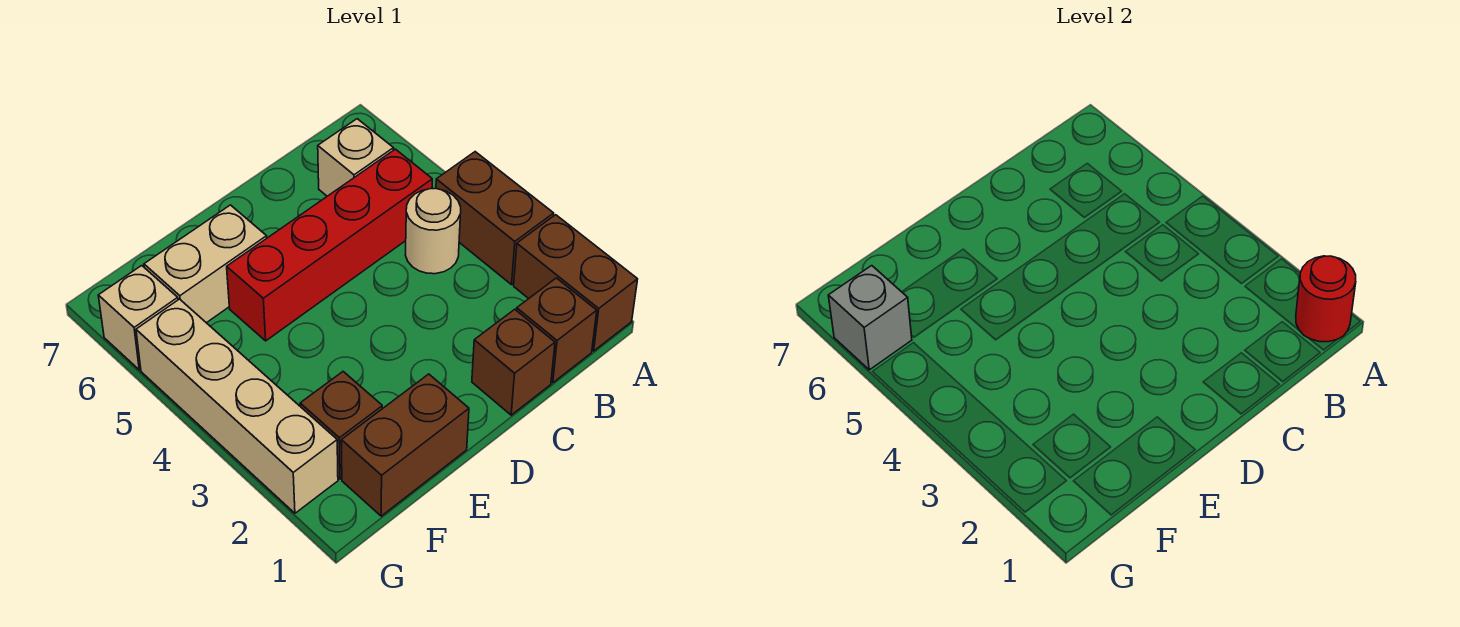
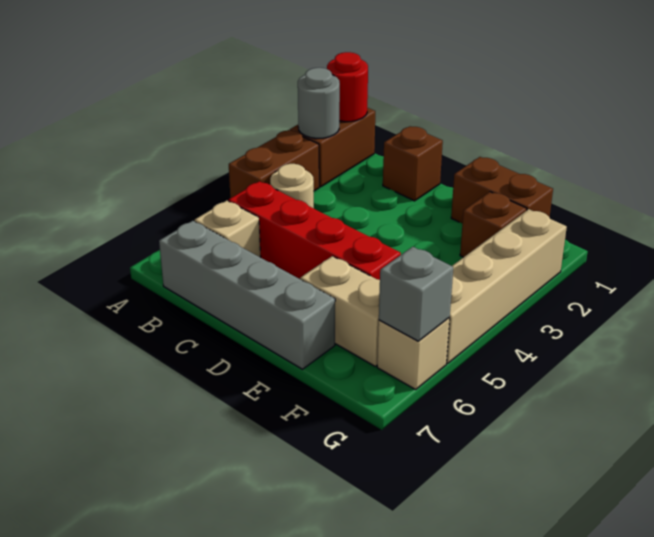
none -> grey round brick A2 level 2
brown brick B1 level 1 -> none
none -> grey brick B7:E7 level 1

